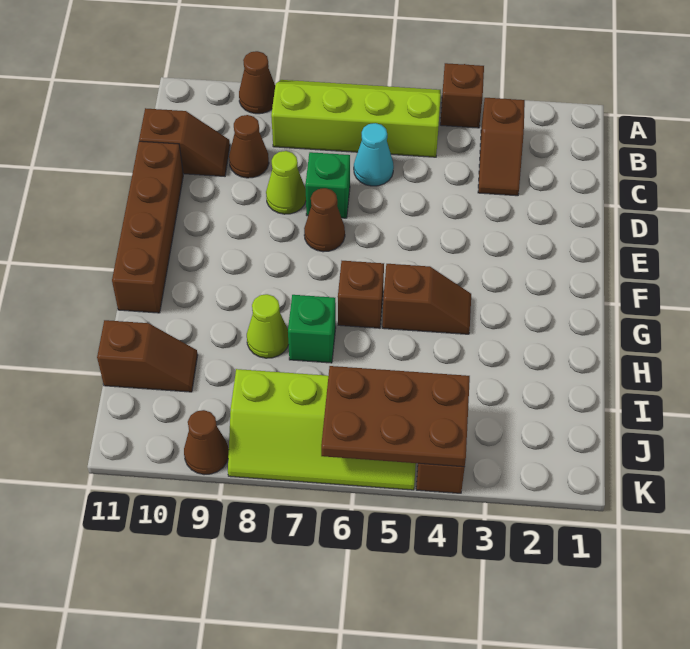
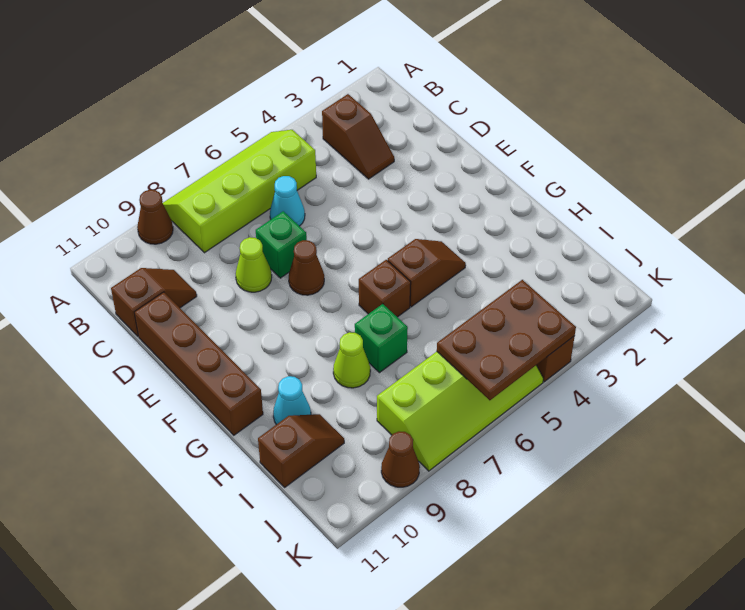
brown brick A4 level 1 -> none
brown cone C9 level 1 -> none
none -> cyan cone H10 level 1

